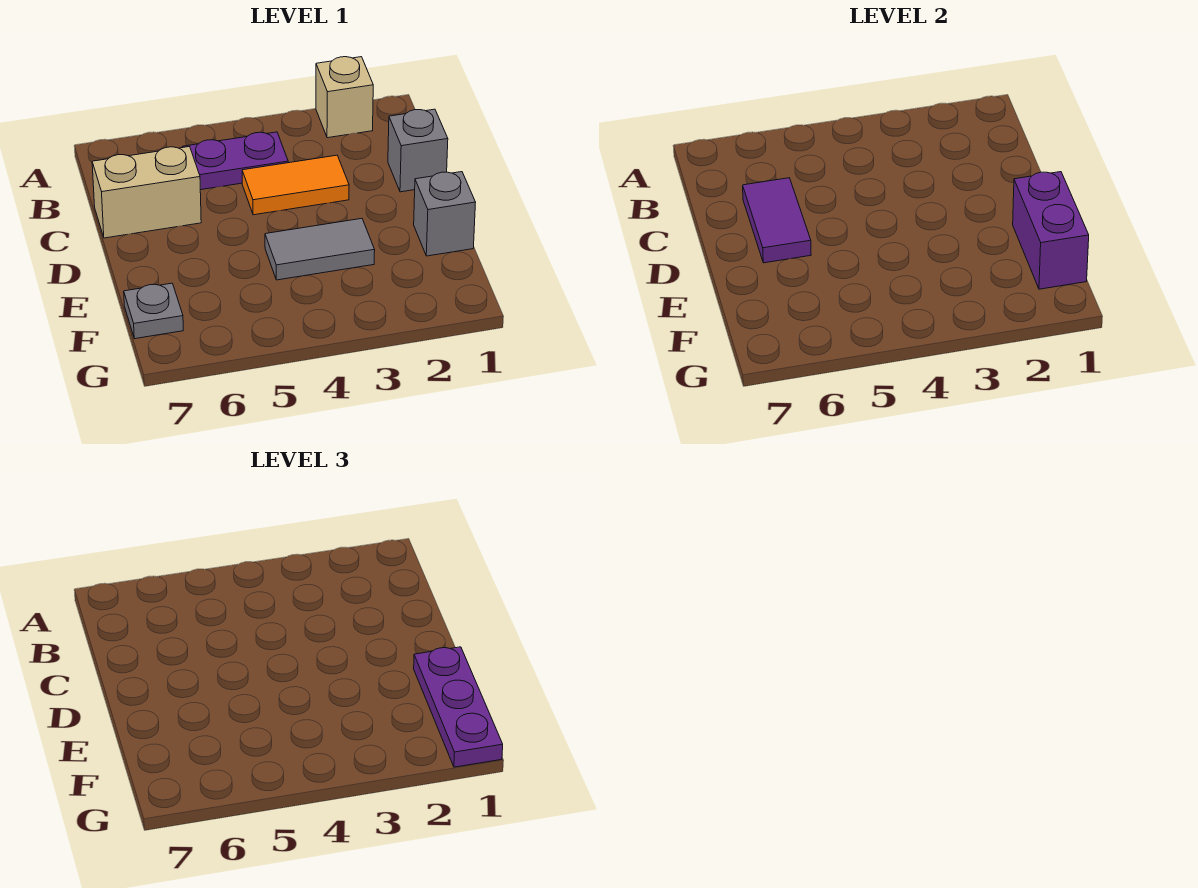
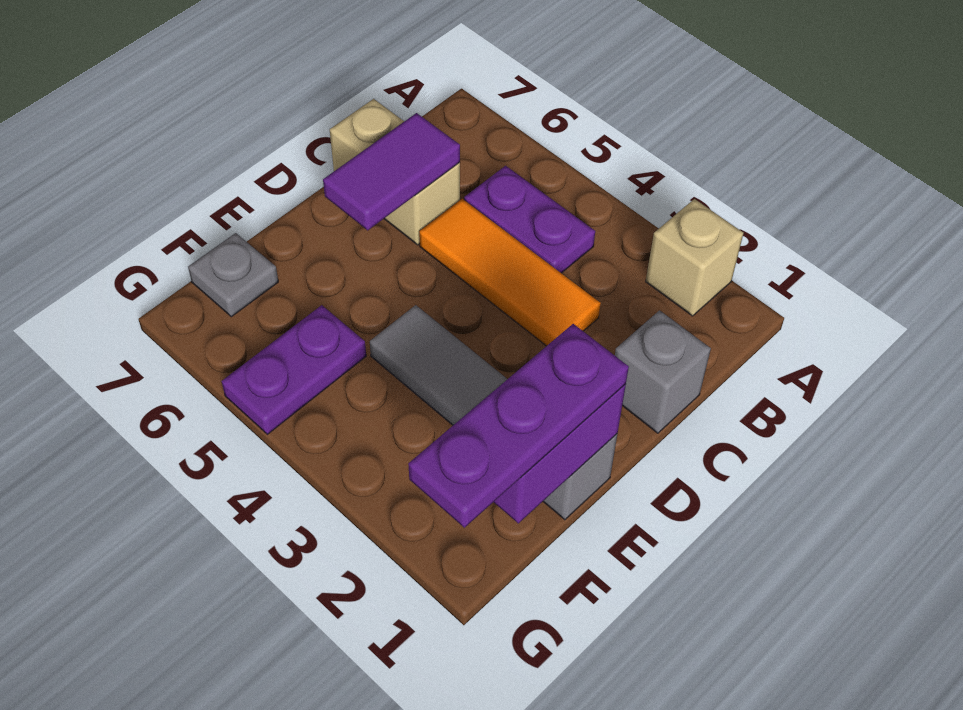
orange tile C3:C4 level 1 -> orange tile C3:C5 level 1
none -> purple plate F5:G5 level 1

